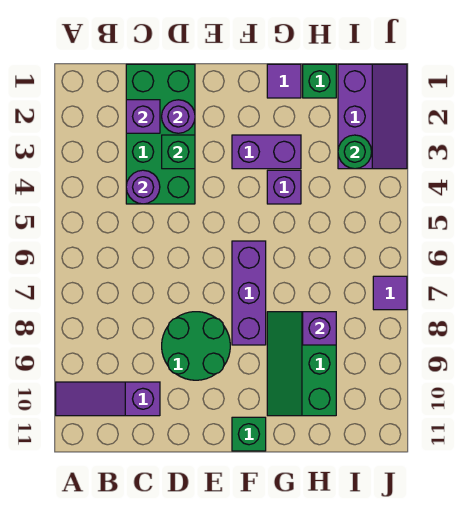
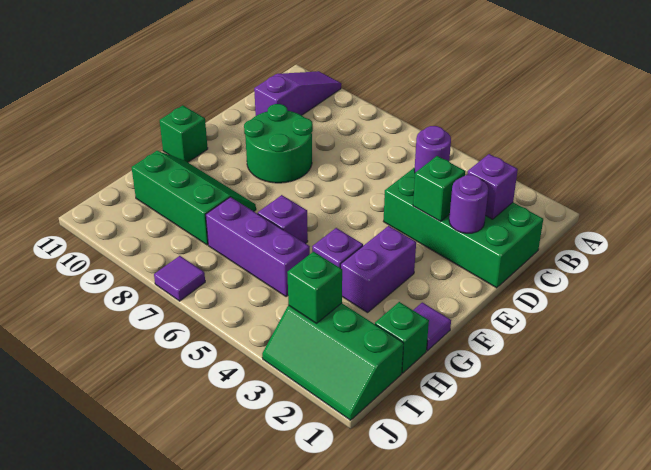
purple brick F6:F8 level 1 -> purple brick H5:H7 level 1
purple brick H8 level 2 -> purple brick G6 level 1
purple slope I1:J3 level 1 top I -> green slope I1:J3 level 1 top I
green round brick I3 level 2 -> green brick I3 level 2

